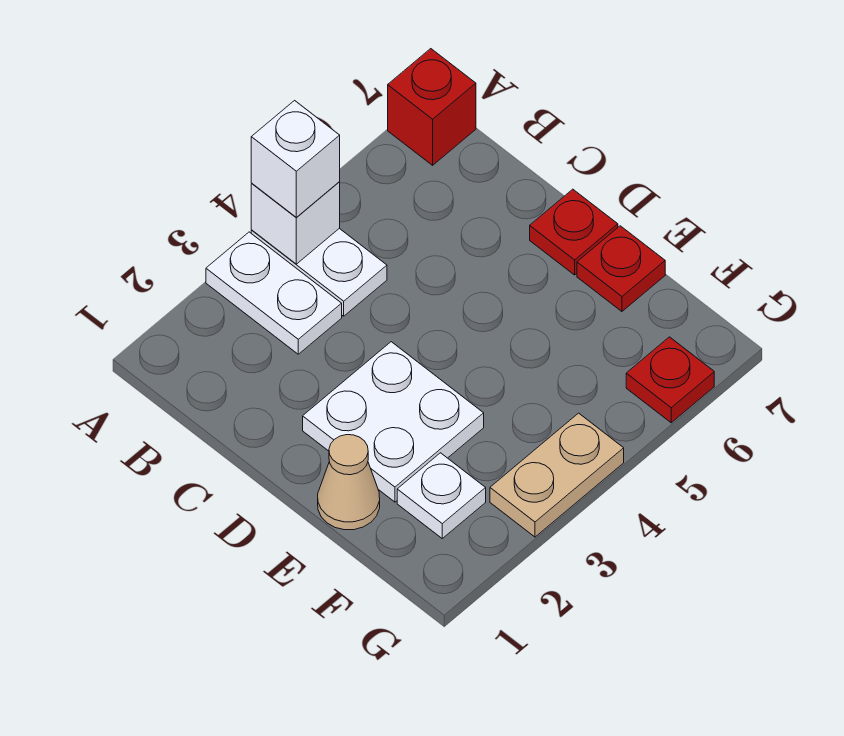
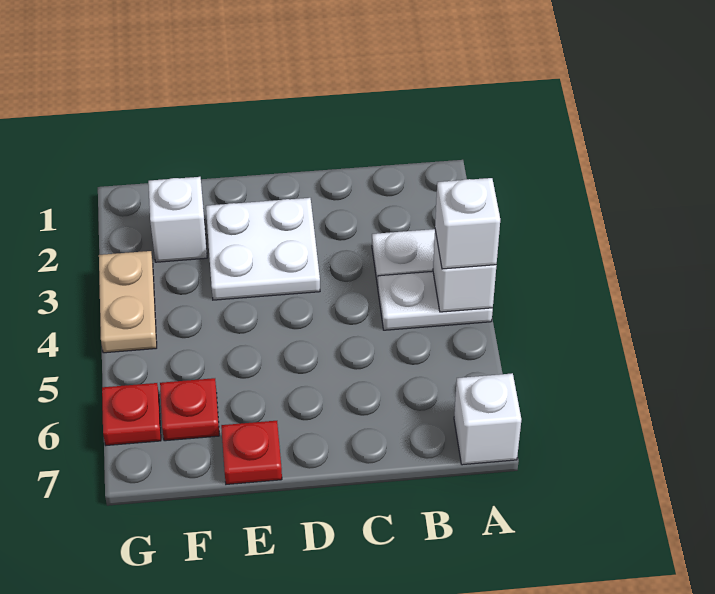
red brick A7 level 1 -> white brick A7 level 1
red plate D7 level 1 -> red plate F6 level 1
tan cone E1 level 1 -> none
white plate F2 level 1 -> white brick F2 level 1

